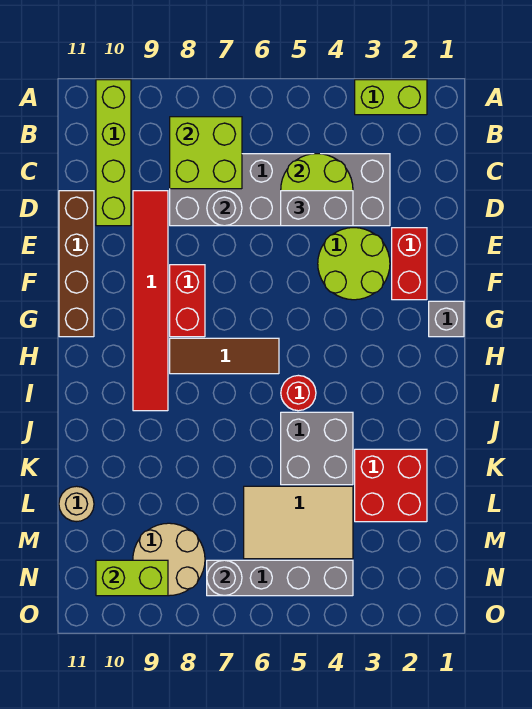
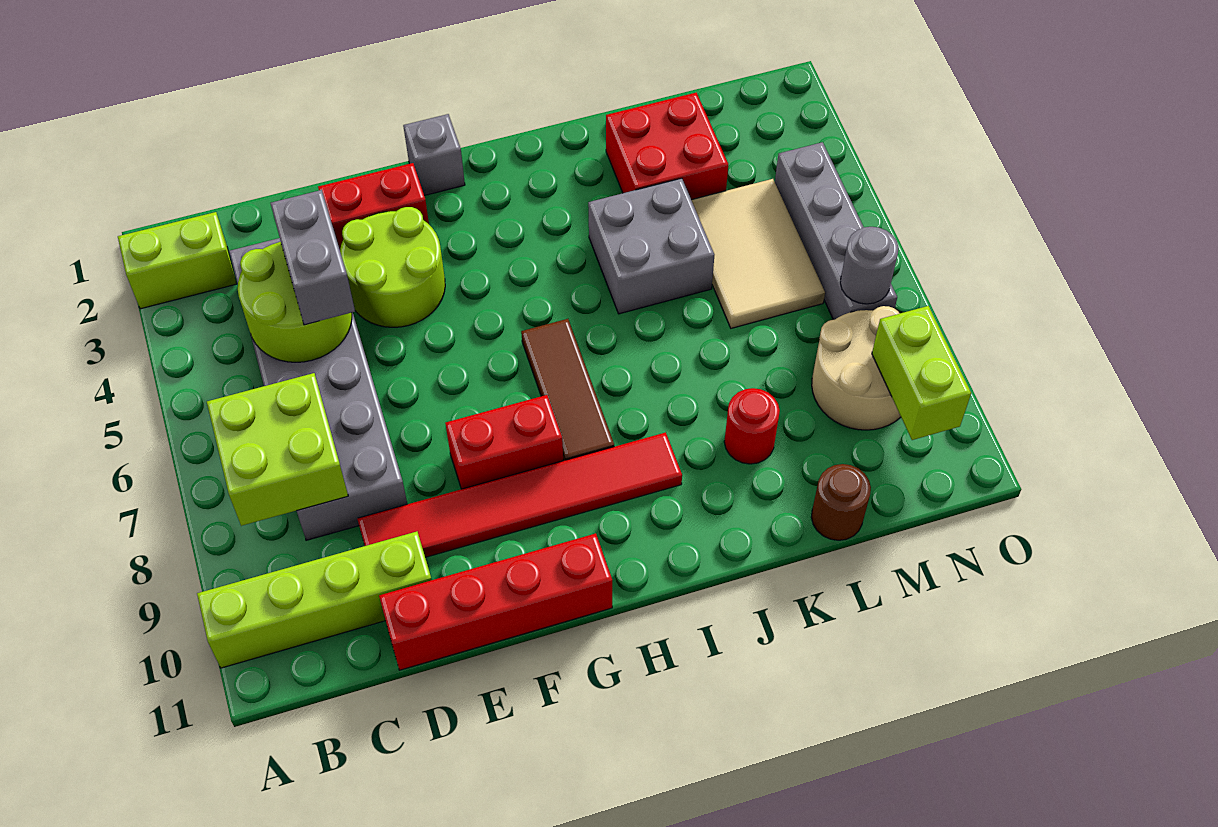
lime brick A2:A3 level 1 -> lime brick A2:B2 level 1
grey round brick D7 level 2 -> none
brown brick D11:G11 level 1 -> red brick D11:G11 level 1
red round brick I5 level 1 -> red round brick K9 level 1
tan round brick L11 level 1 -> brown round brick L11 level 1

